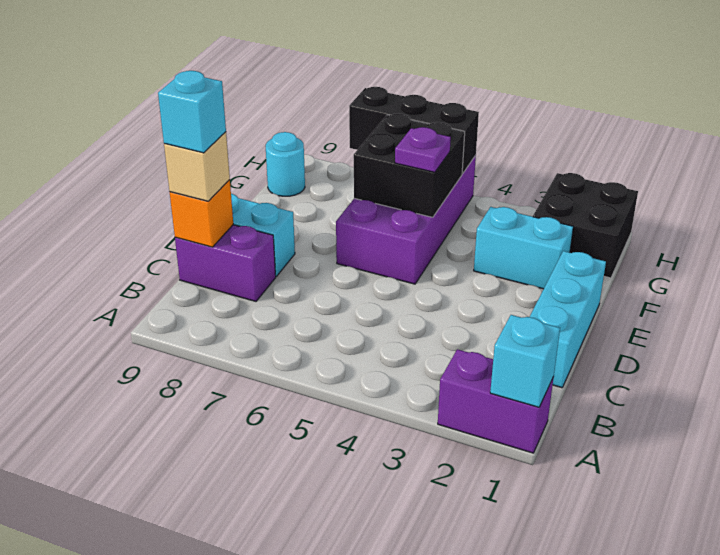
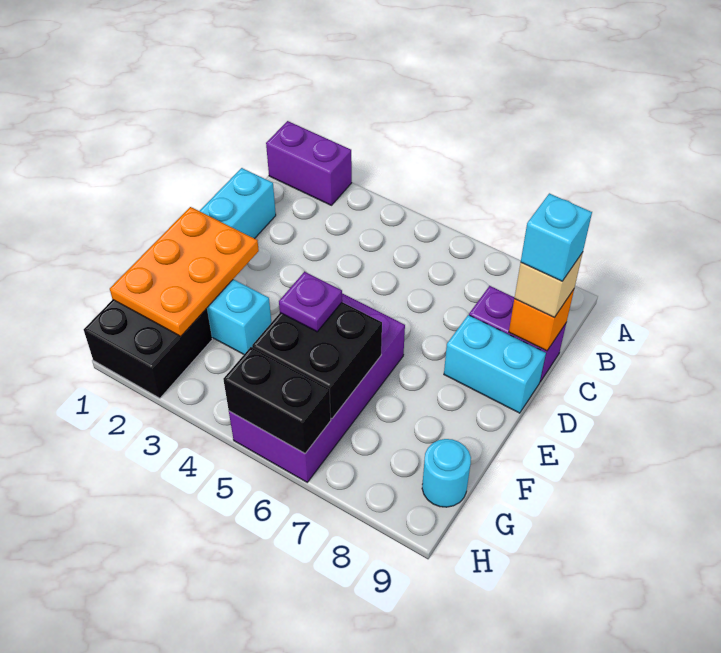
cyan brick A1 level 2 -> none
none -> orange plate E1:G2 level 2
black brick H5:H7 level 2 -> black brick H5:H6 level 2

